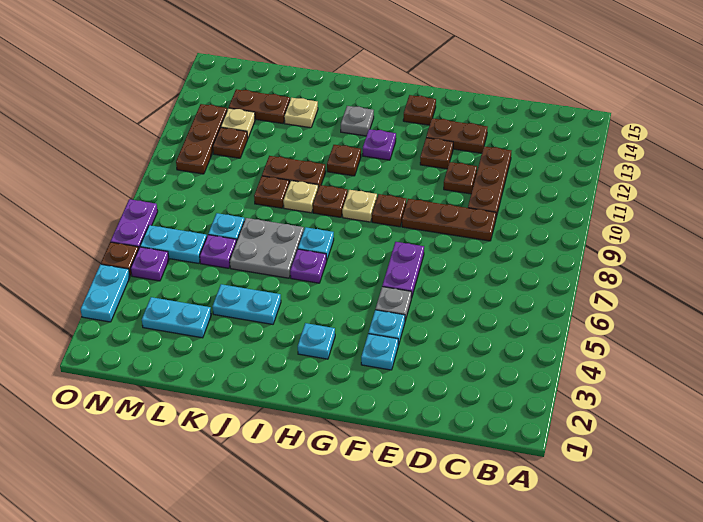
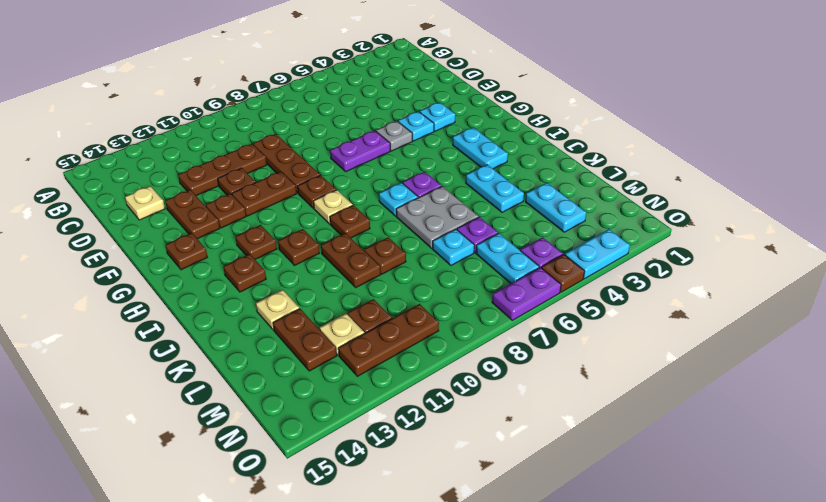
none -> brown plate F10:F11 level 1
cyan plate H3 level 1 -> cyan plate H3:I3 level 1
purple plate H12 level 1 -> brown plate H12 level 1
grey plate I13 level 1 -> brown plate I13 level 1
tan plate J9 level 1 -> tan plate D14 level 1

